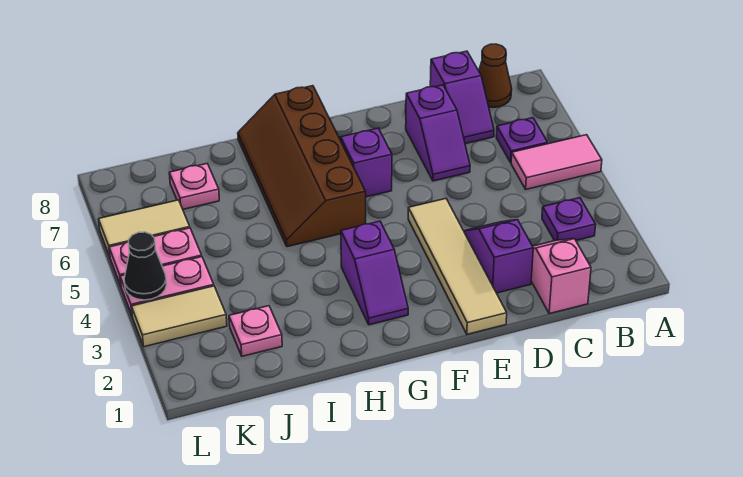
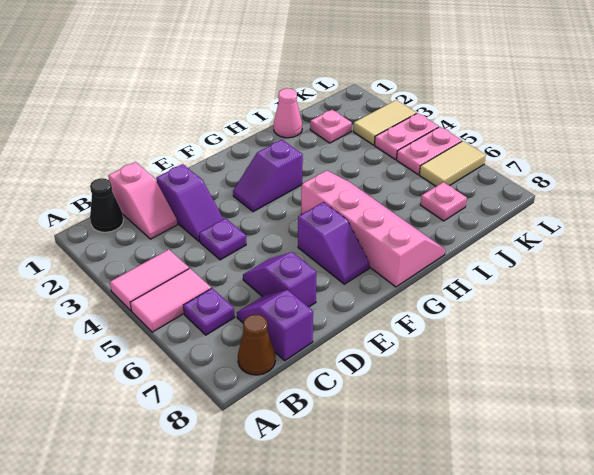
none -> pink tile A4:B4 level 1
purple plate B3 level 1 -> purple plate D4 level 1
tan tile E1:E4 level 1 -> none
purple slope G2:G3 level 1 top 3 -> purple slope F3:G3 level 1 top G
brown slope G5:H8 level 1 top G -> pink slope G5:H8 level 1 top G
none -> pink cone I1 level 1
black cone L4 level 2 -> black cone B1 level 1

